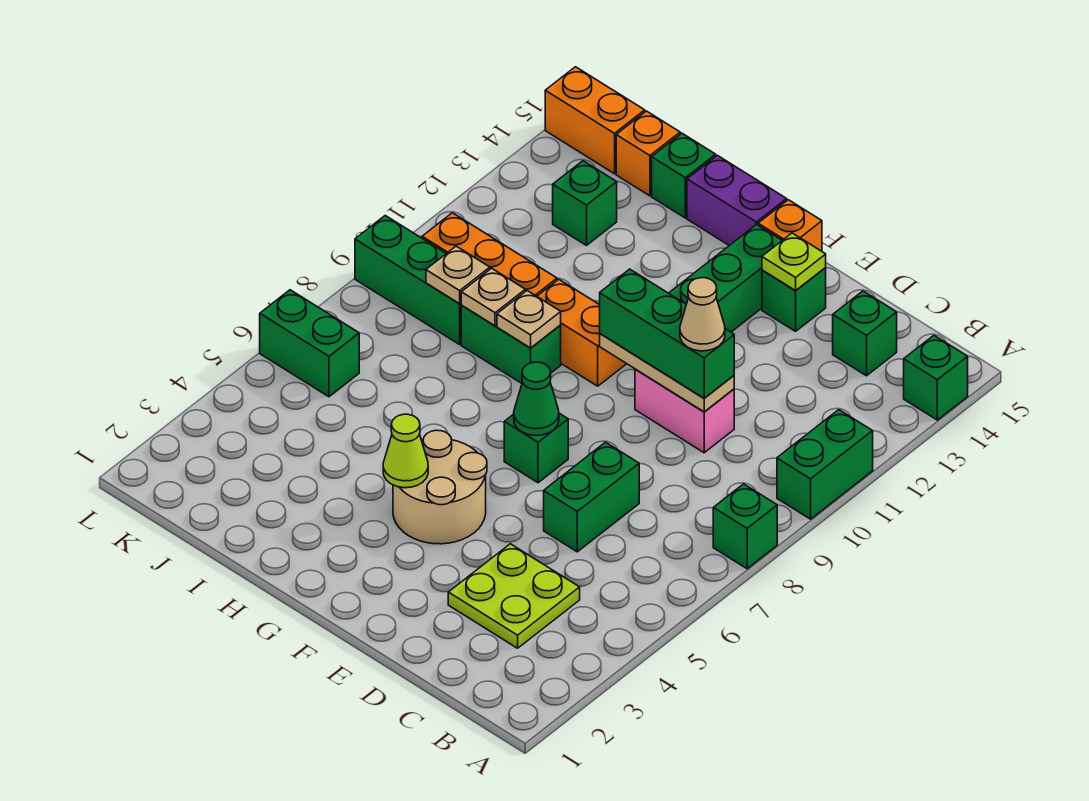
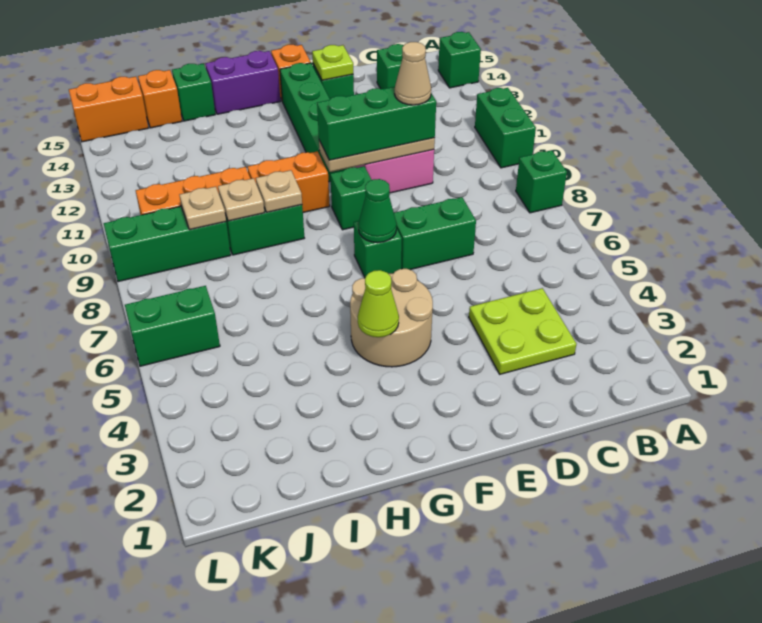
green brick D6:D7 level 1 -> green brick D7:E7 level 1
green brick J13 level 1 -> green brick F9 level 1

